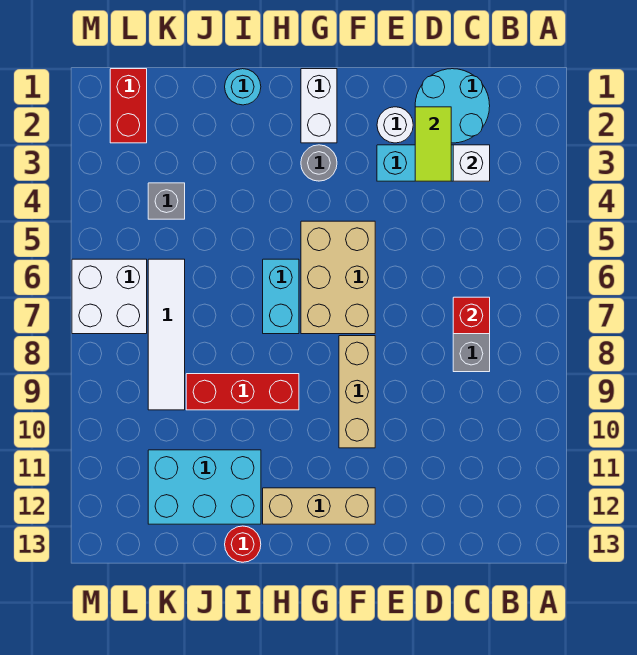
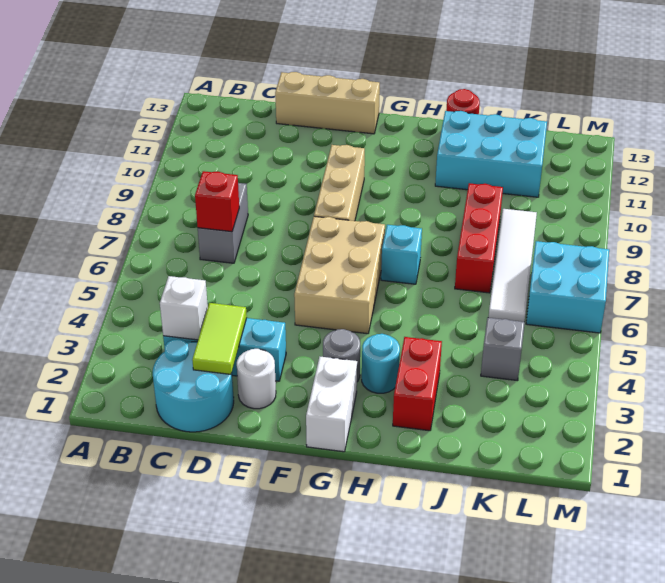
tan brick F12:H12 level 1 -> tan brick D13:F13 level 1
cyan brick H6:H7 level 1 -> cyan brick H7 level 1
red brick H9:J9 level 1 -> red brick J7:J9 level 1
cyan round brick I1 level 1 -> cyan round brick H3 level 1
red brick L1:L2 level 1 -> red brick I2:I3 level 1
white brick L6:M7 level 1 -> cyan brick L6:M7 level 1

